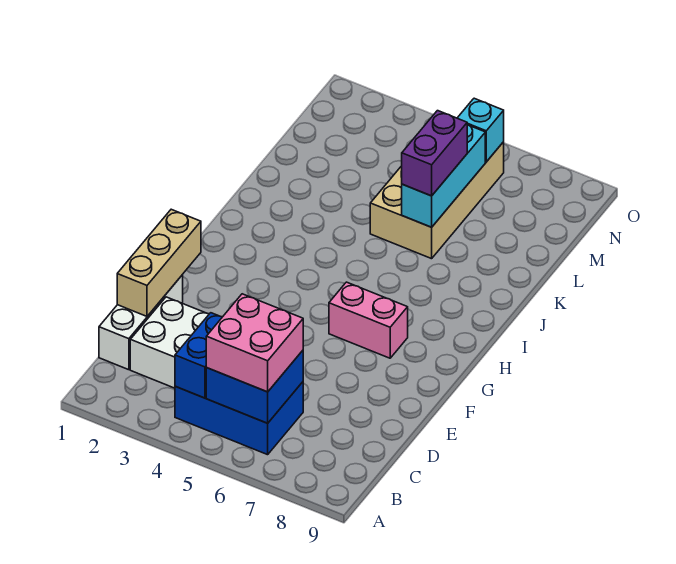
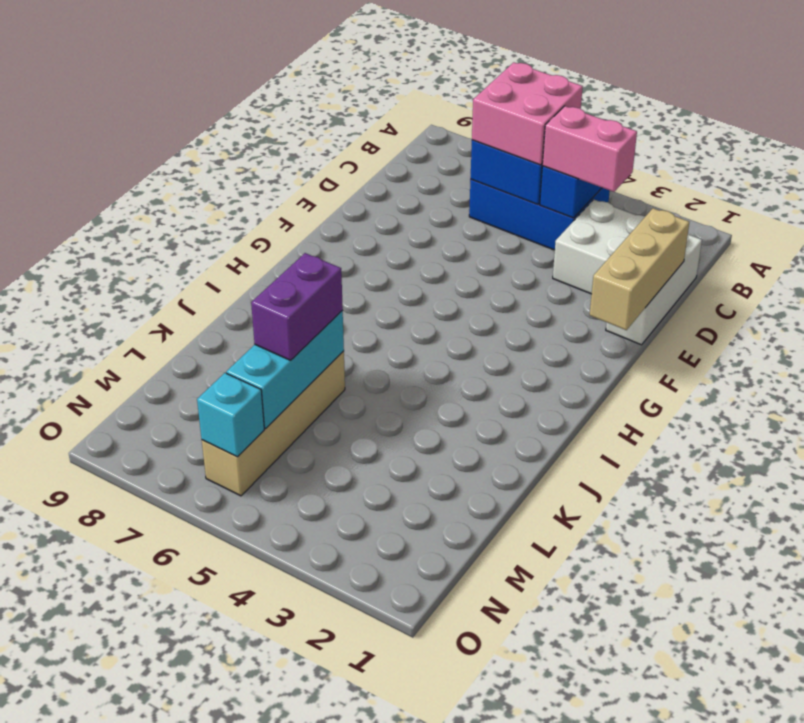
pink brick G6:G7 level 1 -> pink brick C3:C4 level 3
tan brick K5:N6 level 1 -> tan brick K6:N6 level 1

